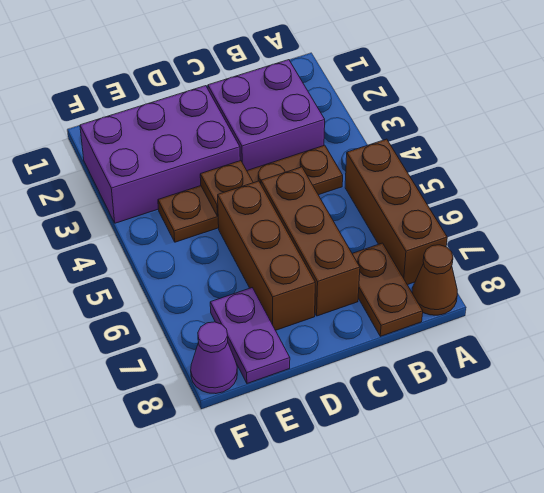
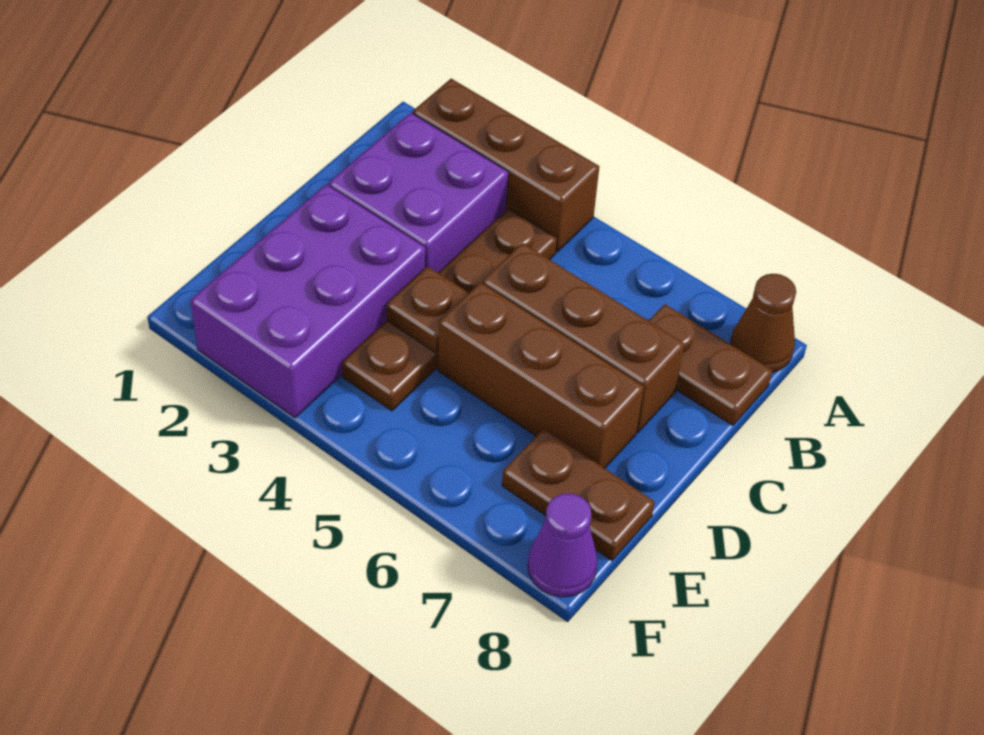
brown brick A5:A7 level 1 -> brown brick A2:A4 level 1
purple plate E7:E8 level 1 -> brown plate E7:E8 level 1

